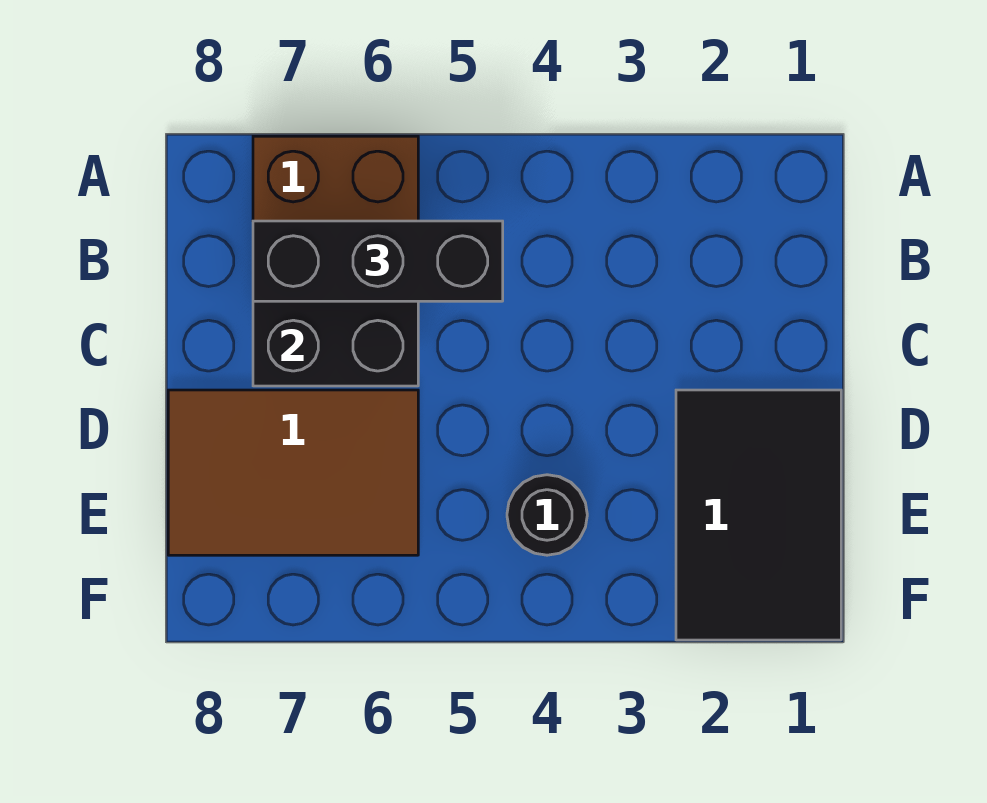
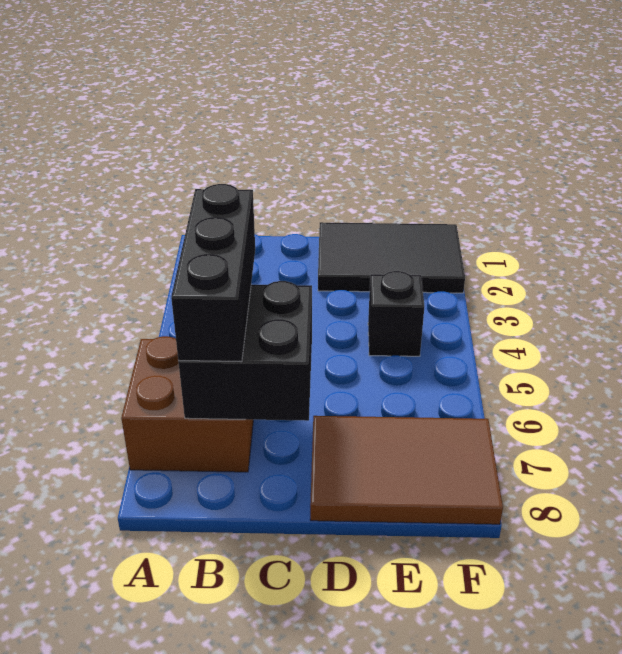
brown tile D6:E8 level 1 -> brown tile D7:F8 level 1
black round brick E4 level 1 -> black brick E4 level 1

